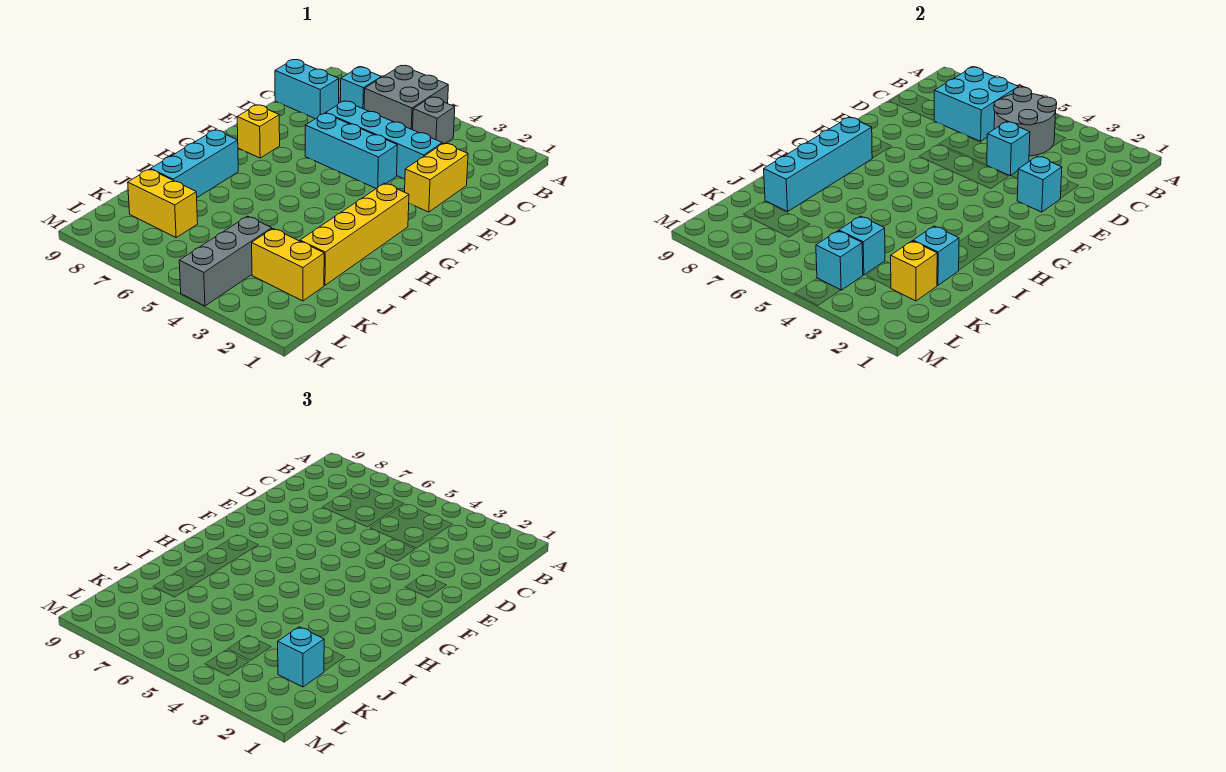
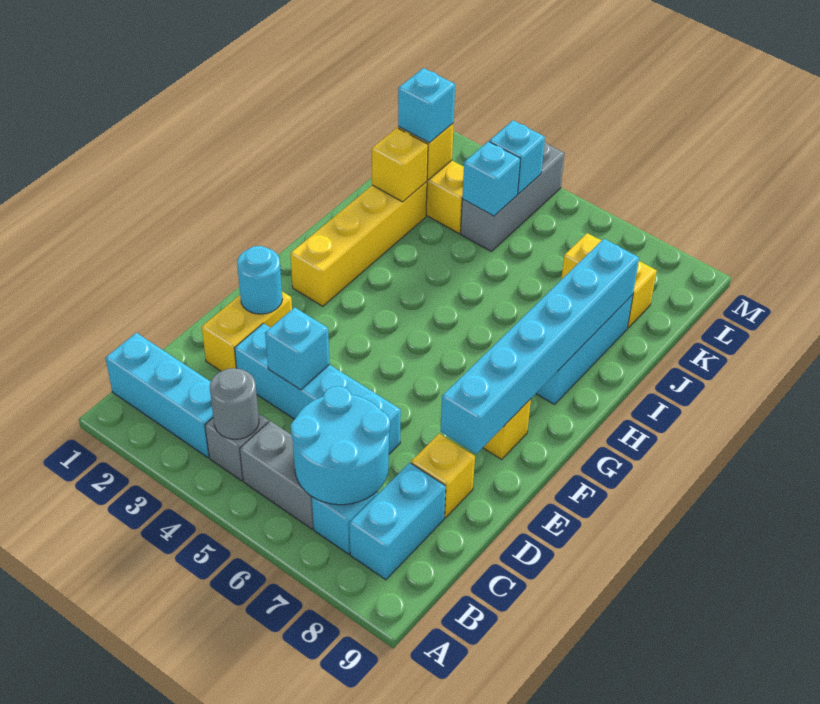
grey brick A5:B6 level 1 -> grey brick B5:B6 level 1
grey round brick B4:C5 level 2 -> grey round brick B4 level 2
cyan brick B6:C7 level 2 -> cyan round brick B6:C7 level 2
cyan brick C8:C9 level 1 -> cyan brick B8:C8 level 1
none -> yellow brick D8 level 1
cyan brick E2 level 2 -> cyan round brick E2 level 2
cyan brick E4:E6 level 1 -> cyan brick B1:B3 level 1
cyan brick G8:J8 level 2 -> cyan brick E8:J8 level 2
cyan brick J2 level 2 -> yellow brick J2 level 2

